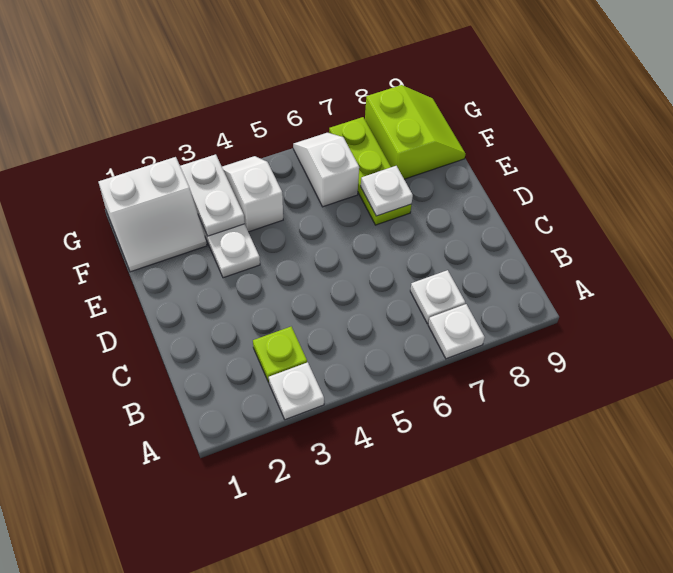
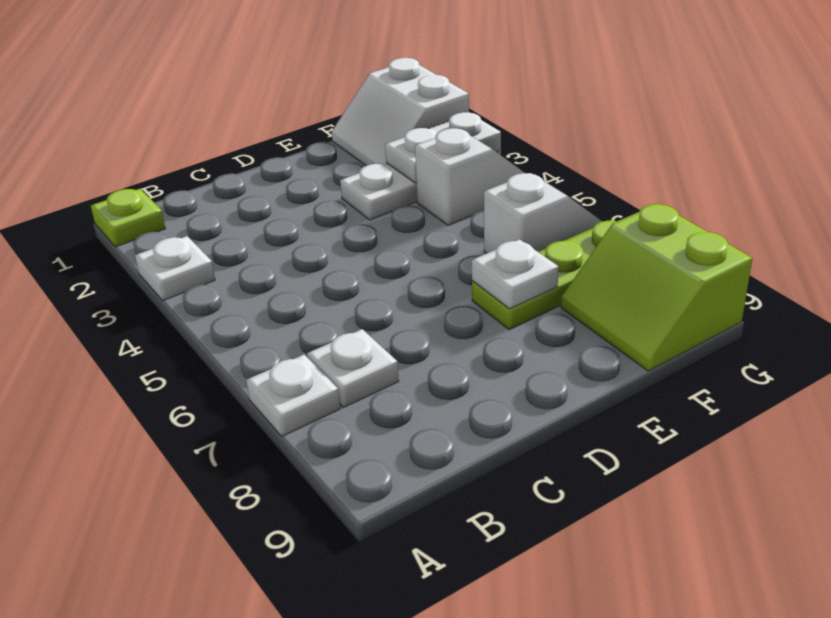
lime plate B3 level 1 -> lime plate A1 level 1
lime slope F8:G9 level 1 top 8 -> lime slope F8:G9 level 1 top G

